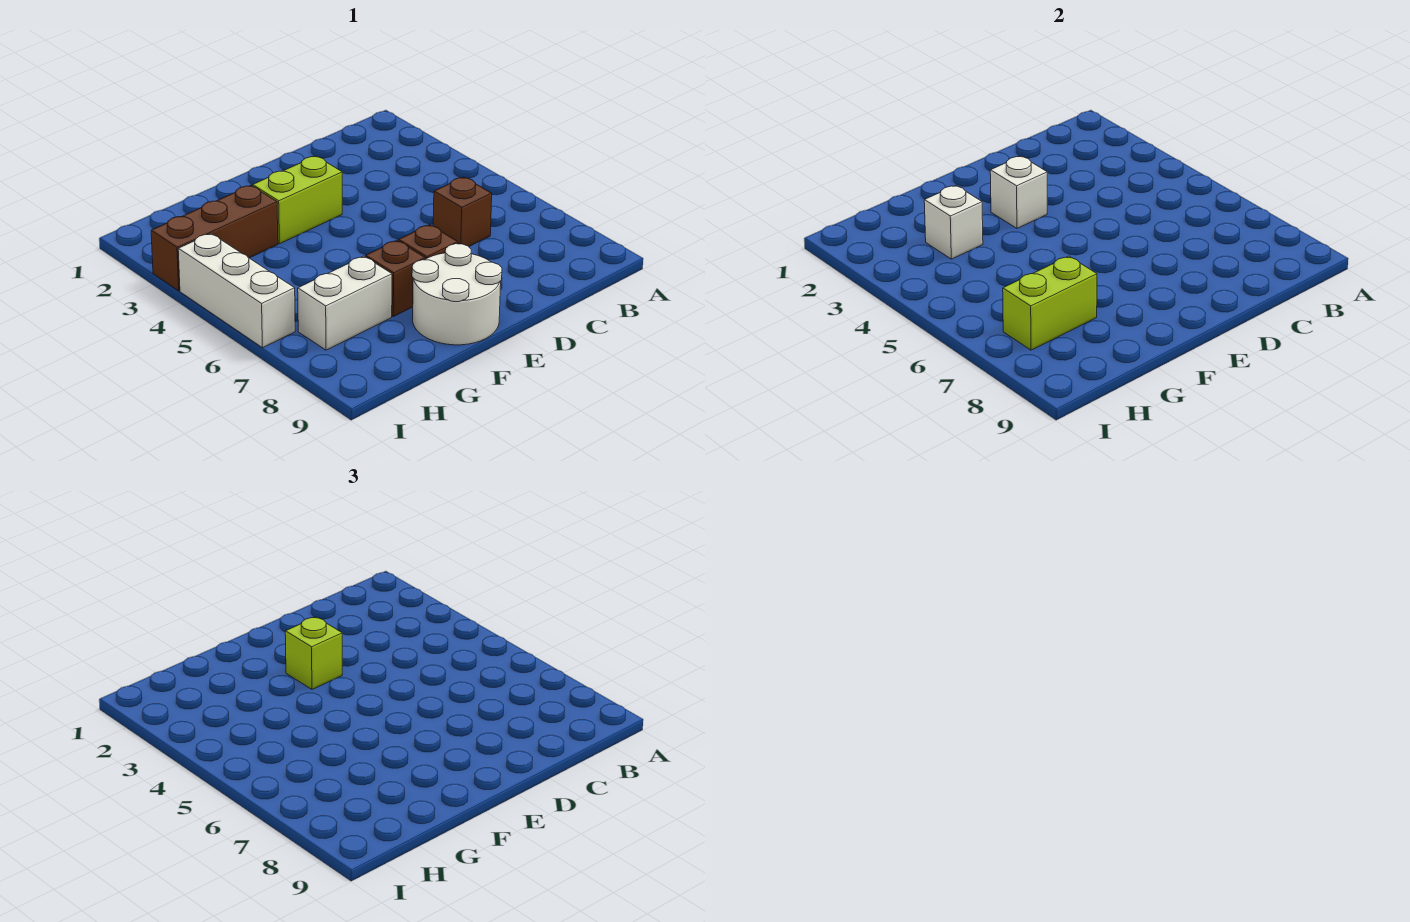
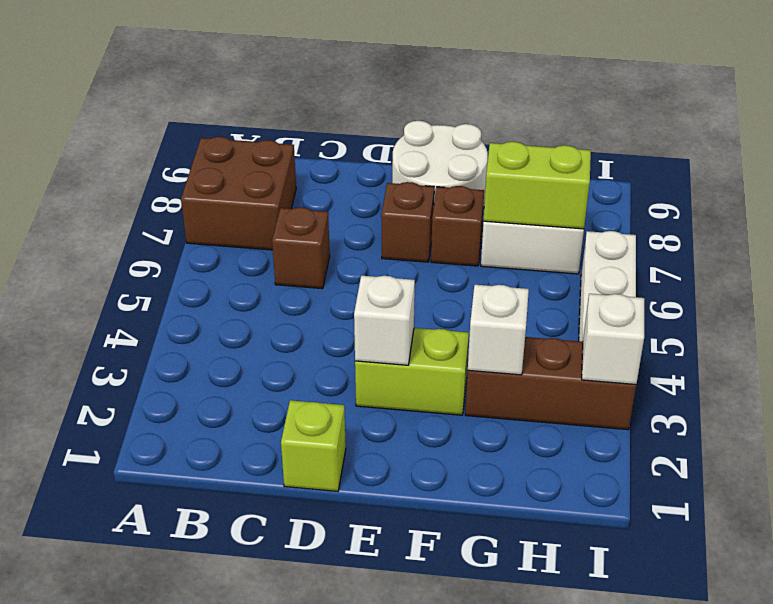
none -> brown brick A7:B8 level 1
lime brick E3 level 3 -> lime brick D1 level 1
none -> white brick I3 level 2

